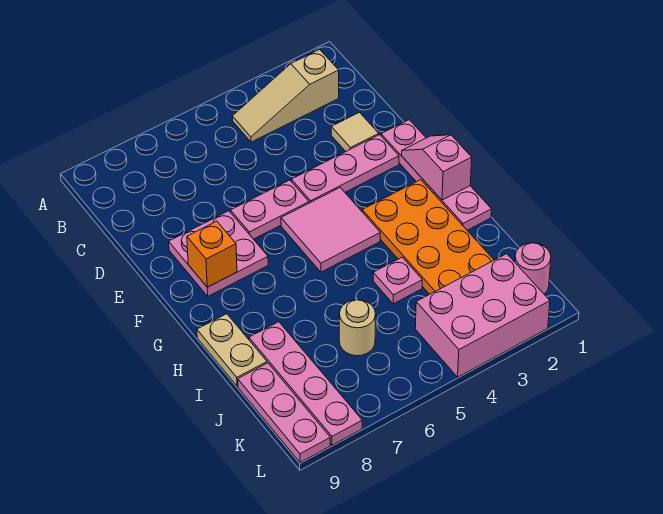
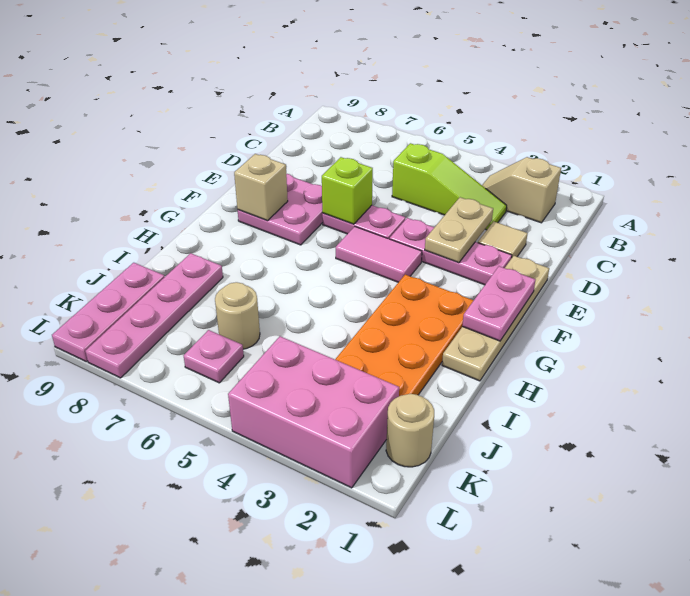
tan slope B2:B4 level 1 top 2 -> tan slope B2:B3 level 1 top 2
none -> lime slope C3:C5 level 1 top 5
pink plate E1:H1 level 1 -> tan plate E1:H1 level 1
none -> lime brick E6 level 2
pink slope F1:G1 level 2 top G -> pink plate F1:G1 level 2
pink tile F4:G5 level 1 -> pink tile F4:F5 level 1
orange brick F8 level 2 -> tan brick F8 level 2
tan plate H9:I9 level 1 -> tan plate D3:E3 level 2
pink plate I4 level 1 -> pink plate K6 level 1
pink round brick K1 level 1 -> tan round brick K1 level 1

